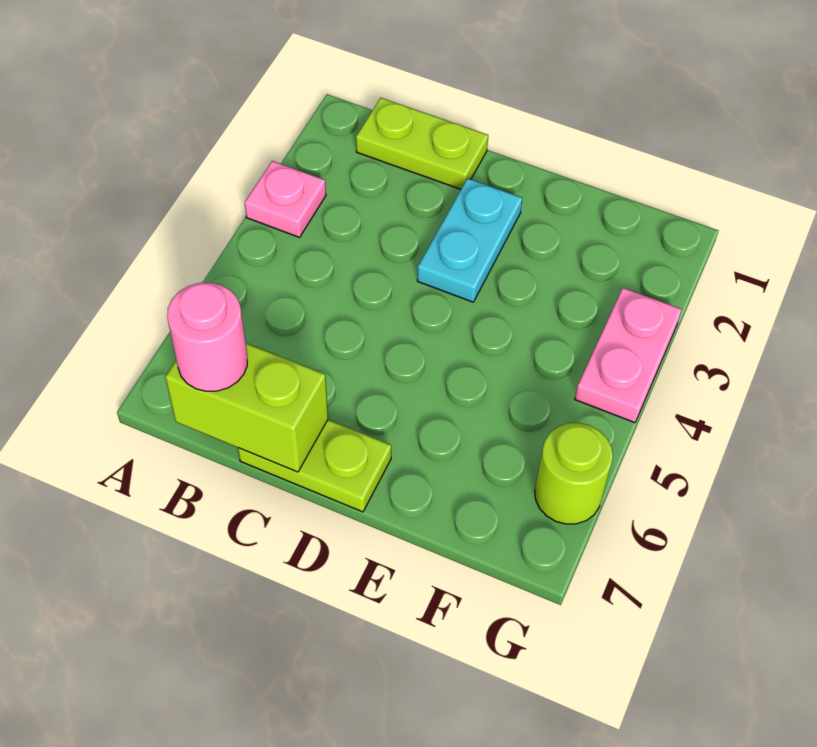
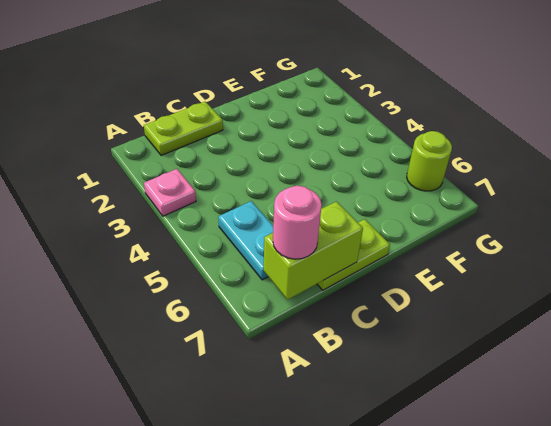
cyan plate D2:D3 level 1 -> cyan plate B5:B6 level 1
pink plate G3:G4 level 1 -> none

